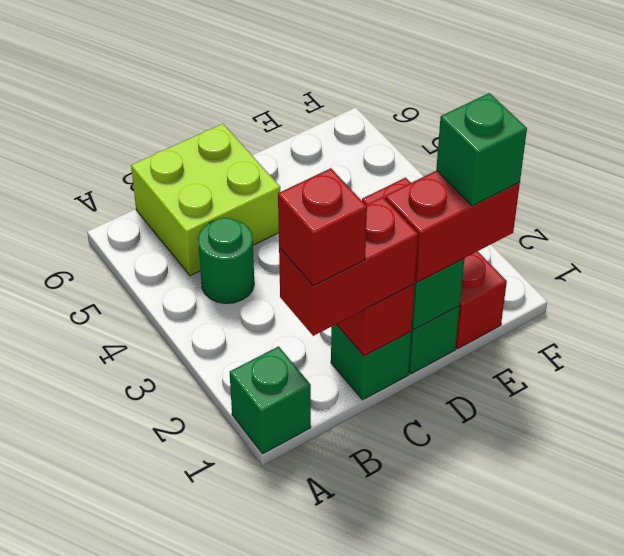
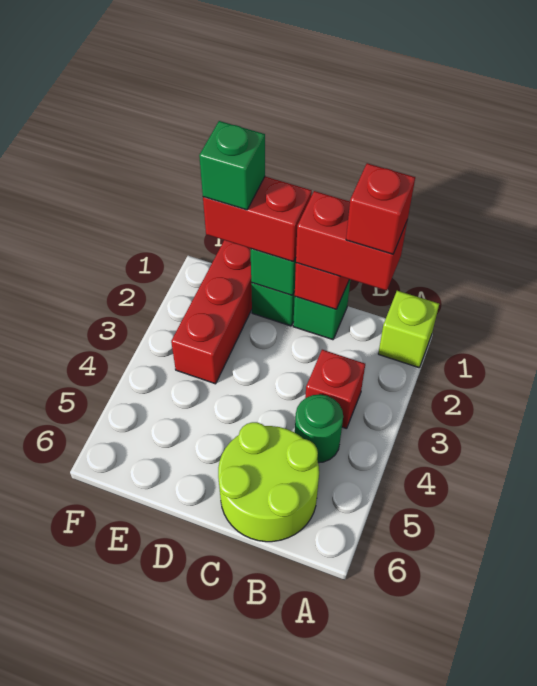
green brick A1 level 1 -> lime brick A1 level 1
none -> red brick B3 level 1
lime brick B5:C6 level 1 -> lime round brick B5:C6 level 1

